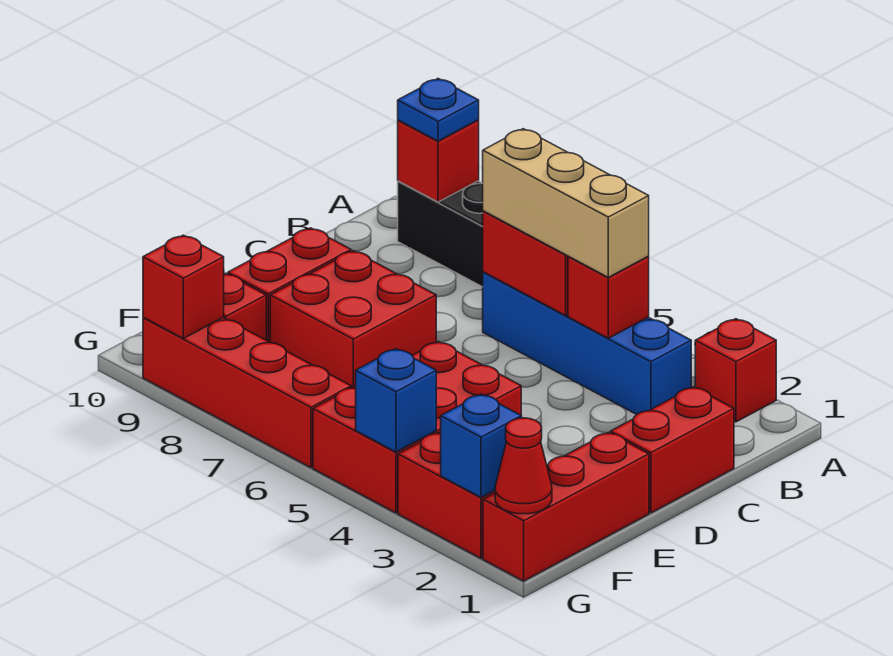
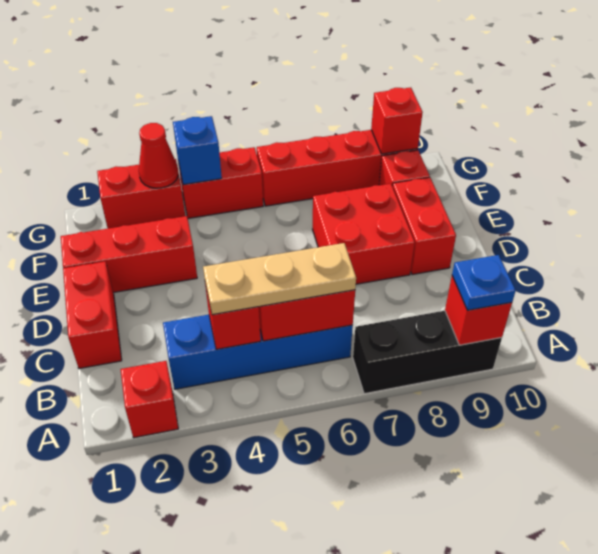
tan brick B4:B6 level 3 -> tan plate B4:B6 level 3
red brick E1:G1 level 1 -> red brick E1:E3 level 1
red brick E4:G5 level 1 -> red brick G4:G5 level 1
red cone G1 level 2 -> red cone G3 level 2
blue brick G2 level 2 -> none

